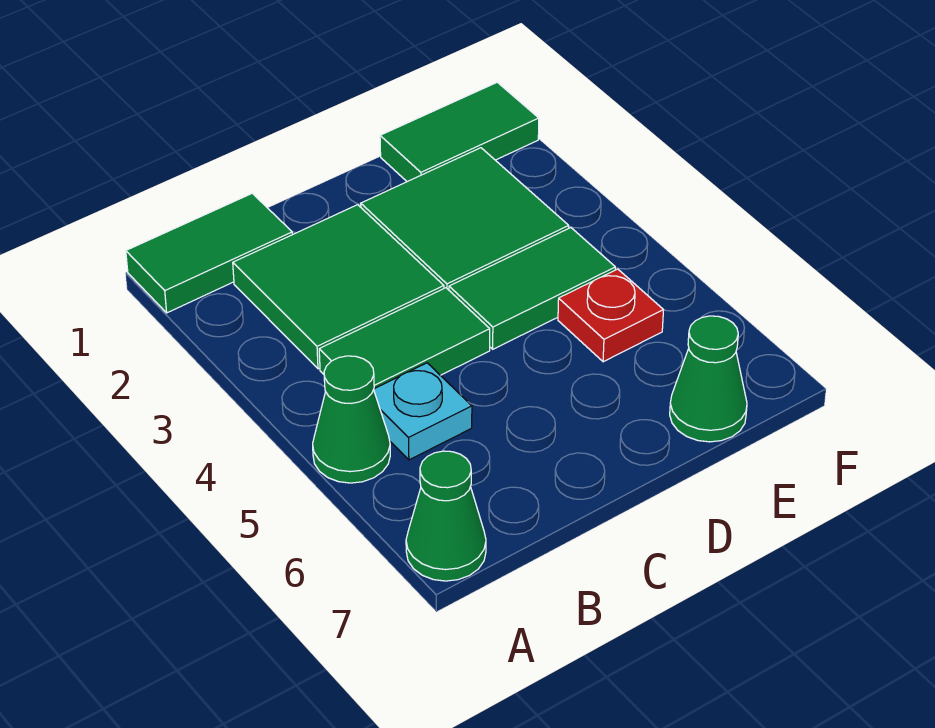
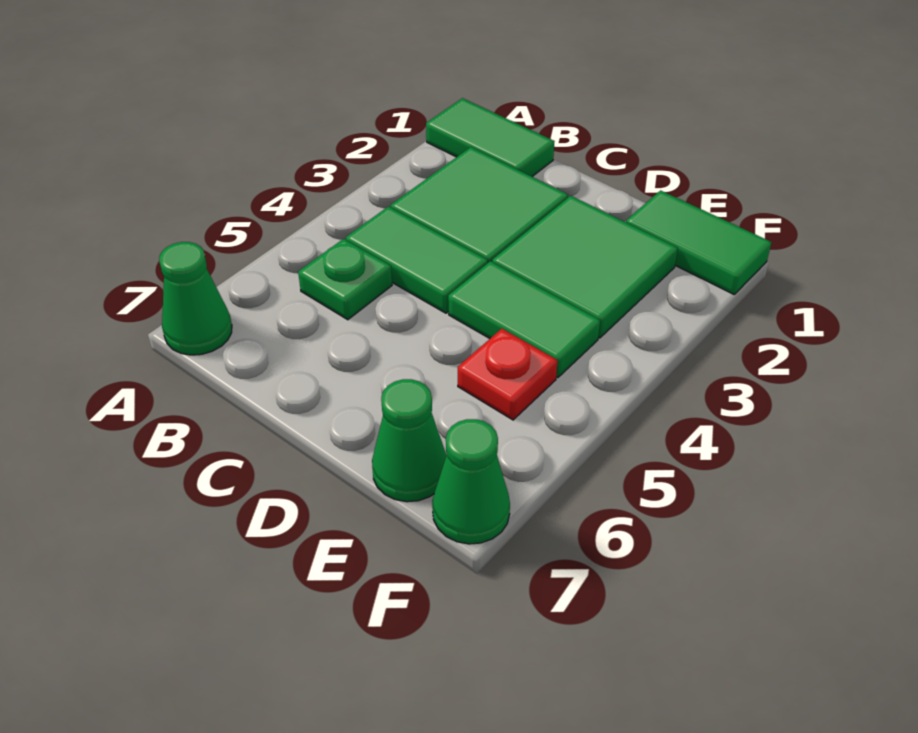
green cone A5 level 1 -> green cone F7 level 1
cyan plate B5 level 1 -> green plate B5 level 1

